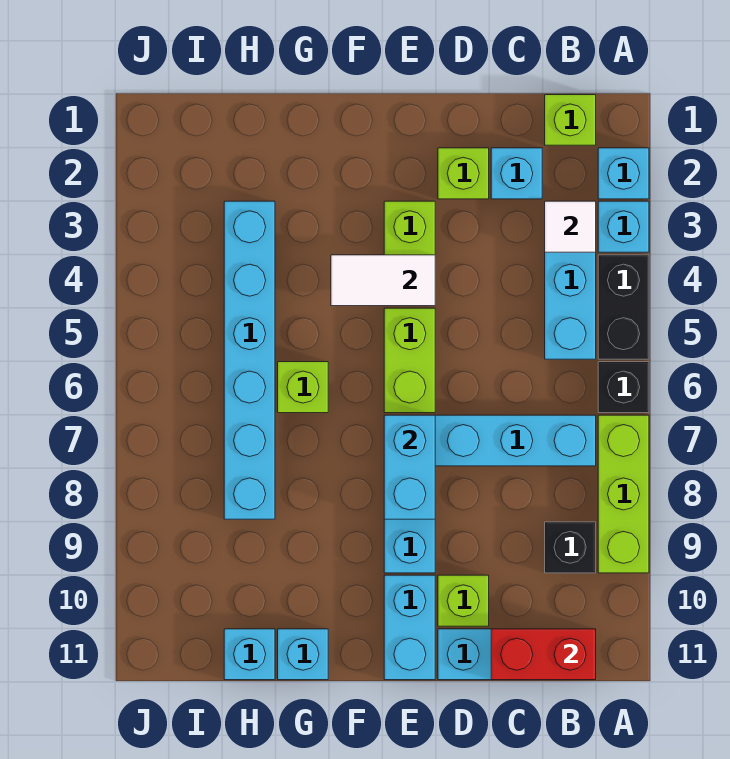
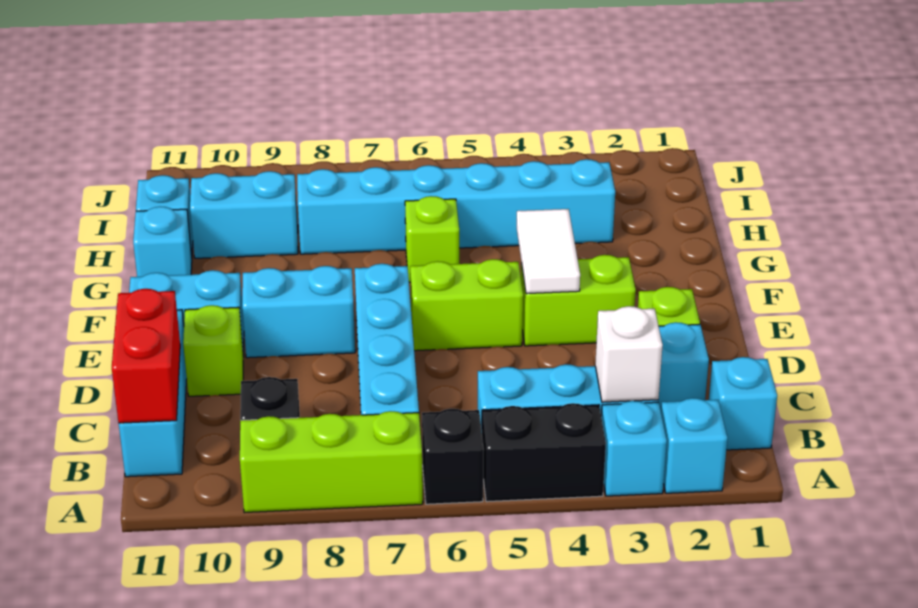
lime brick B1 level 1 -> cyan brick B1 level 1
white tile B3 level 2 -> white brick B3 level 2
cyan brick E7:E8 level 2 -> cyan brick H9:H10 level 1

